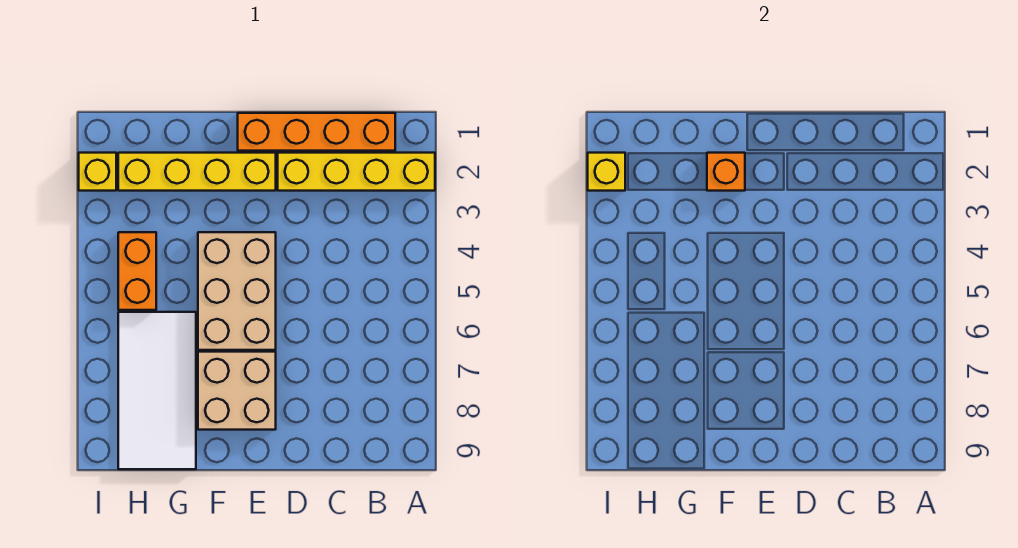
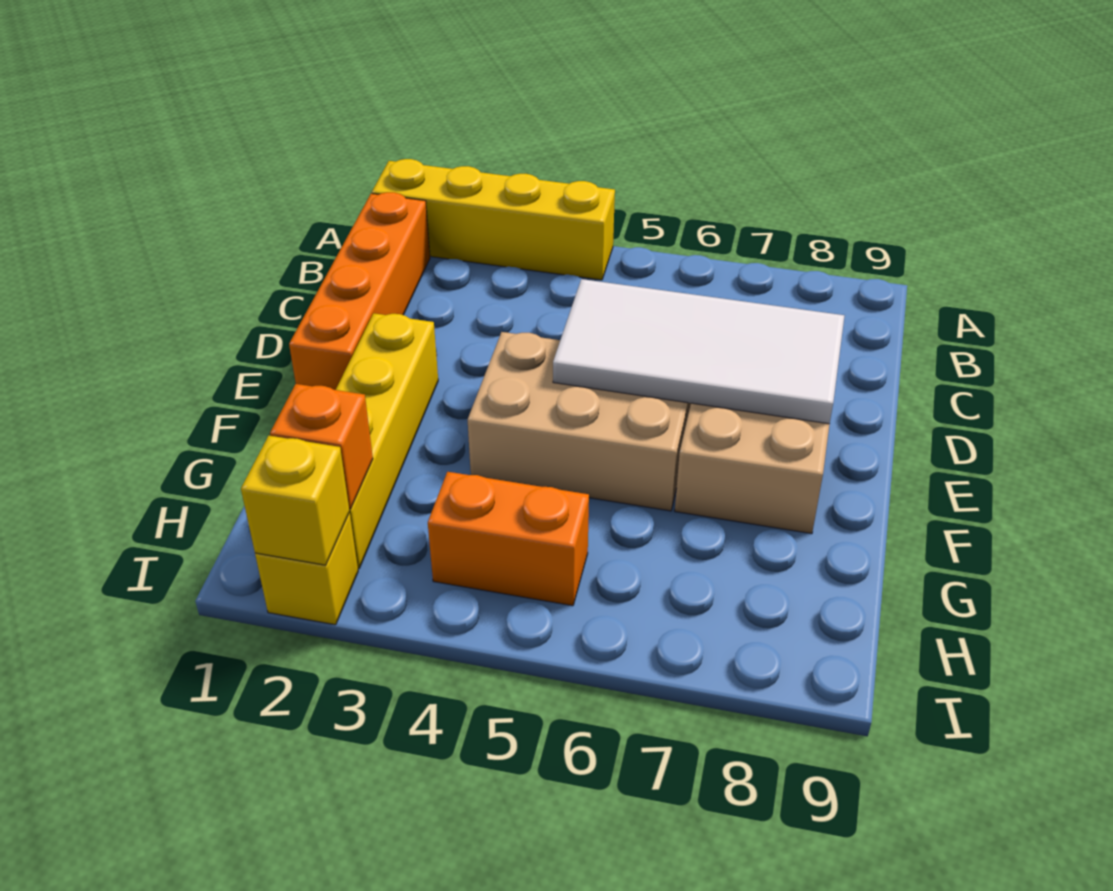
yellow brick A2:D2 level 1 -> yellow brick A1:A4 level 1
orange brick F2 level 2 -> orange brick H2 level 2
white tile G6:H9 level 1 -> white tile D5:E8 level 2

